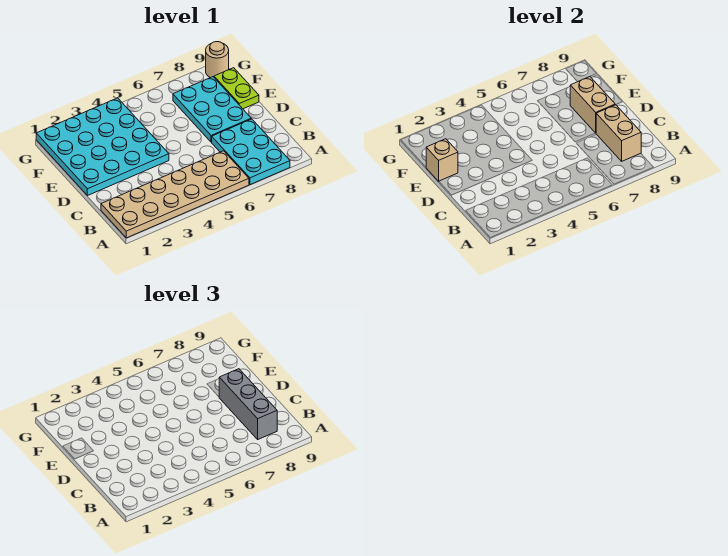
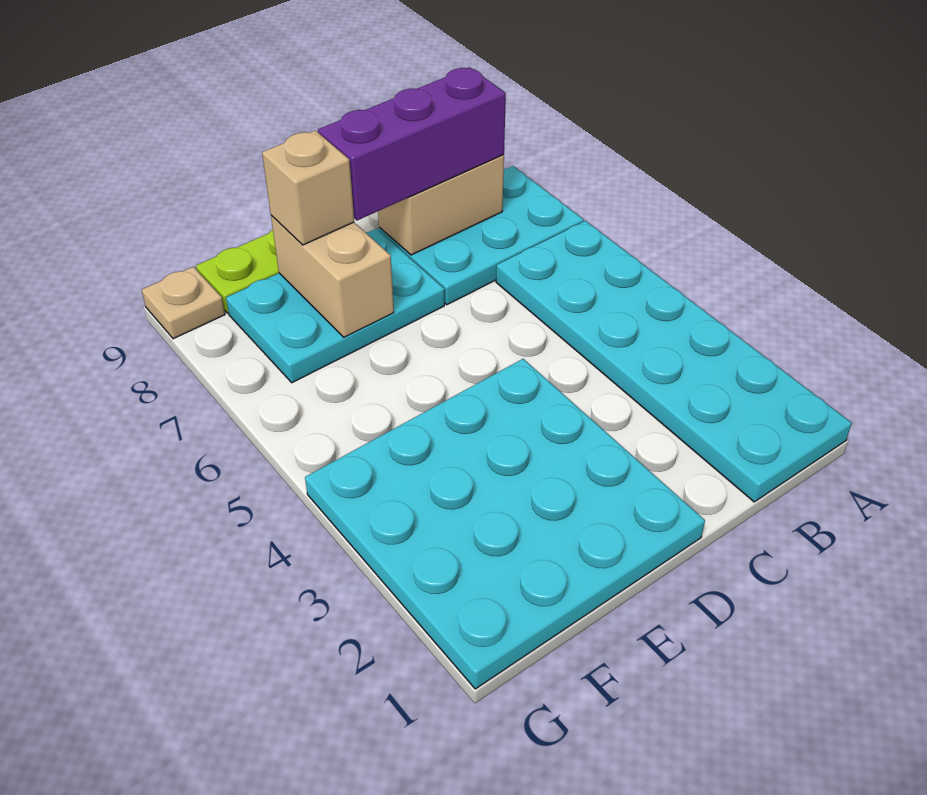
tan plate A1:B6 level 1 -> cyan plate A1:B6 level 1
grey brick B8:D8 level 3 -> purple brick B8:D8 level 3
tan brick D8:E8 level 2 -> tan brick E7:E8 level 2
tan brick E1 level 2 -> tan brick E8 level 3
tan round brick G9 level 1 -> tan plate G9 level 1

